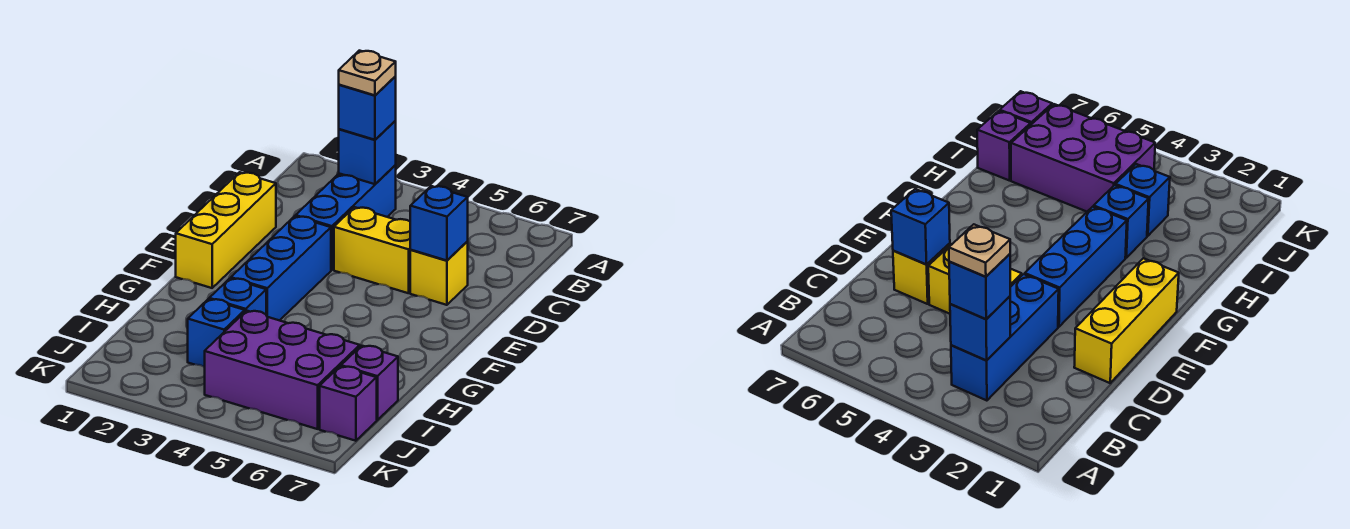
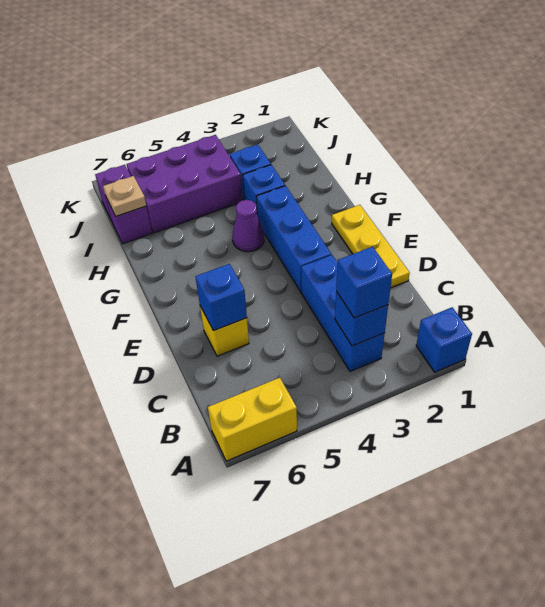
none -> blue brick A1 level 1
tan plate B3 level 4 -> tan plate I7 level 2
yellow brick D1:F1 level 1 -> yellow plate D1:F1 level 1
yellow brick D4:D5 level 1 -> yellow brick A6:A7 level 1
none -> purple cone G4 level 1

